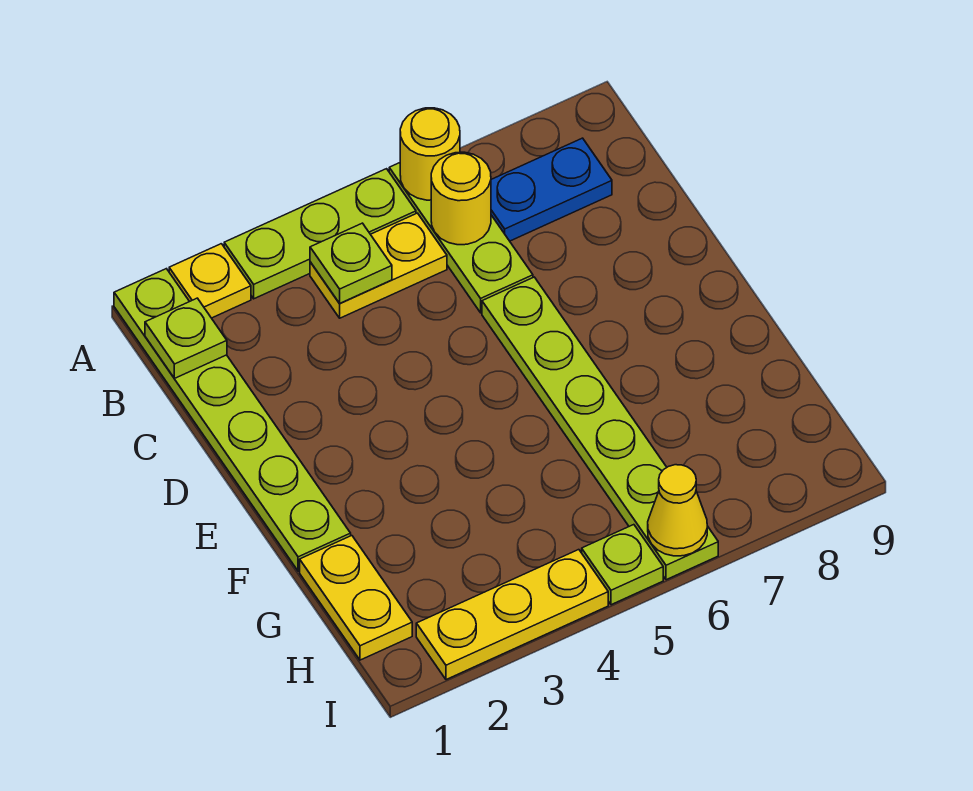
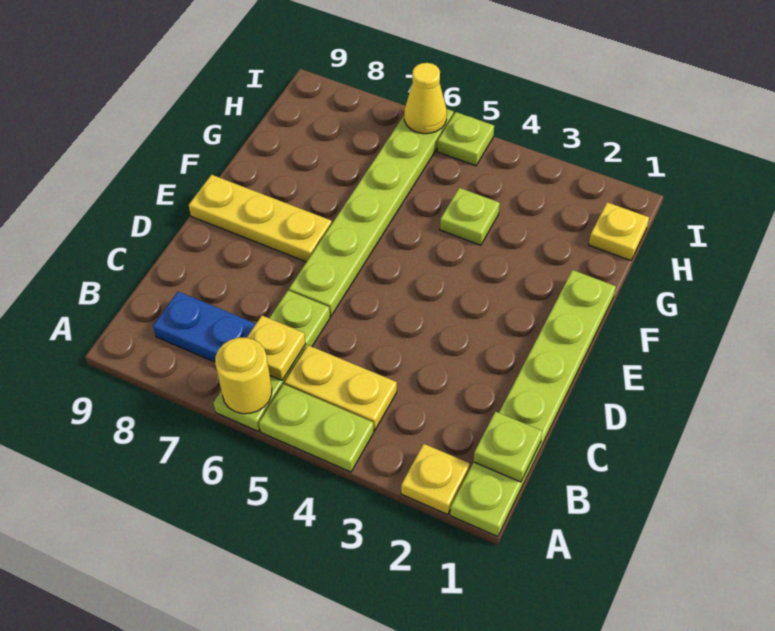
lime plate A3:A5 level 1 -> lime plate A4:A5 level 1
lime plate B4 level 2 -> lime plate G4 level 1
yellow round brick B6 level 2 -> yellow plate B6 level 2
yellow plate G1:H1 level 1 -> yellow plate H1 level 1
yellow plate I2:I4 level 1 -> yellow plate E7:E9 level 1

